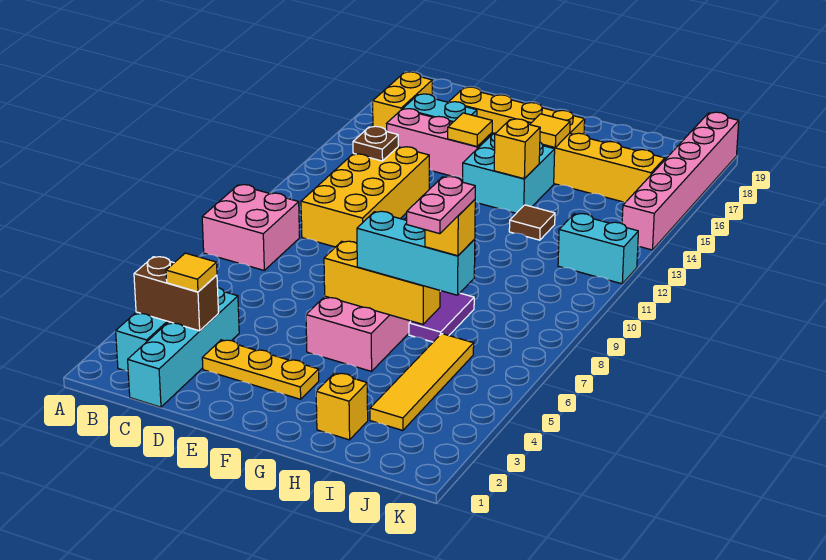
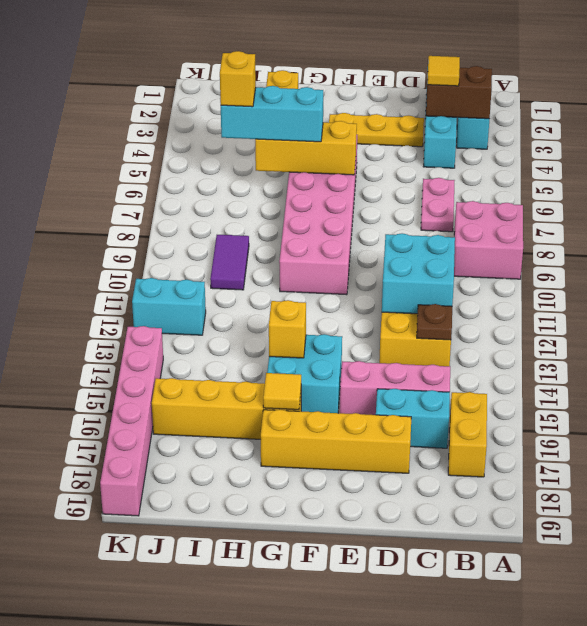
none -> cyan brick C11:D12 level 2
yellow tile E15 level 2 -> none
purple tile H7:H8 level 1 -> purple tile I9:I10 level 1
brown tile H13 level 1 -> none
yellow tile I3:I6 level 1 -> none
pink plate I5:I6 level 5 -> pink plate C6:C7 level 1

